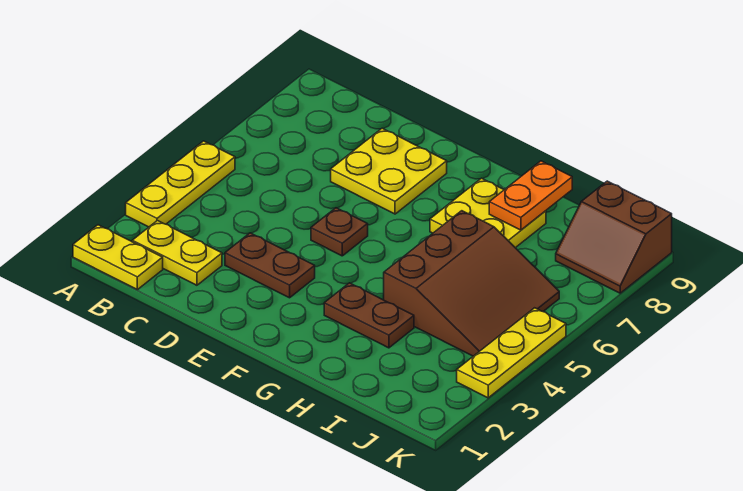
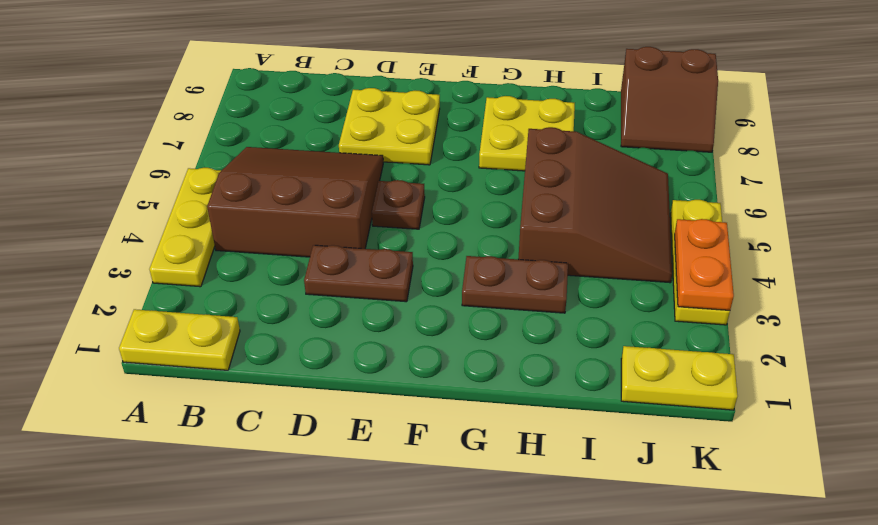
yellow plate B2:C2 level 1 -> yellow plate J1:K1 level 1
none -> brown slope B4:D6 level 1 top 4
orange plate H8:H9 level 2 -> orange plate K3:K4 level 2

